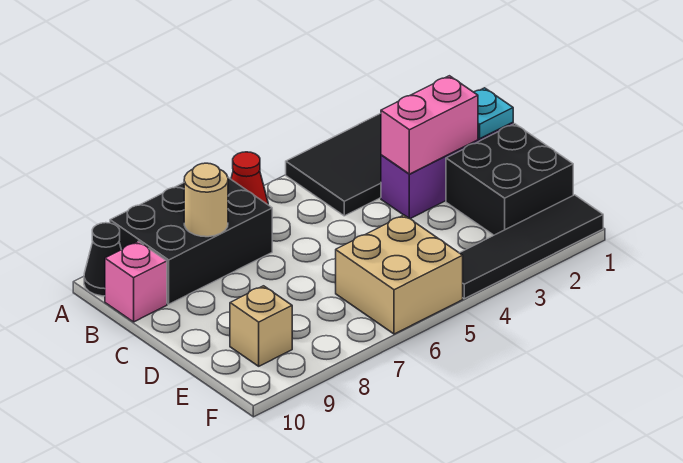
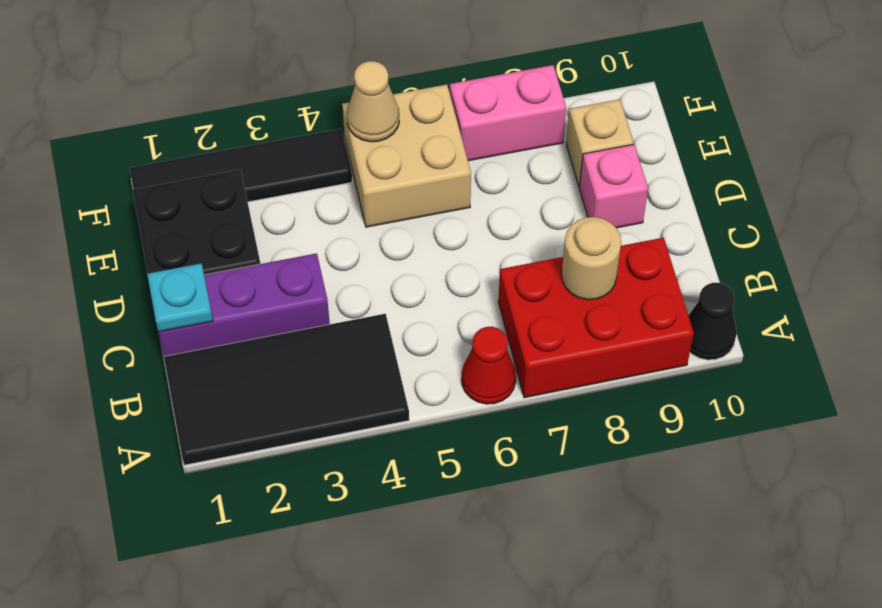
black brick A7:B9 level 1 -> red brick A7:B9 level 1
pink brick B10 level 1 -> pink brick D9 level 1
pink brick C2:C3 level 2 -> pink brick F7:F8 level 1
none -> tan cone F5 level 2

